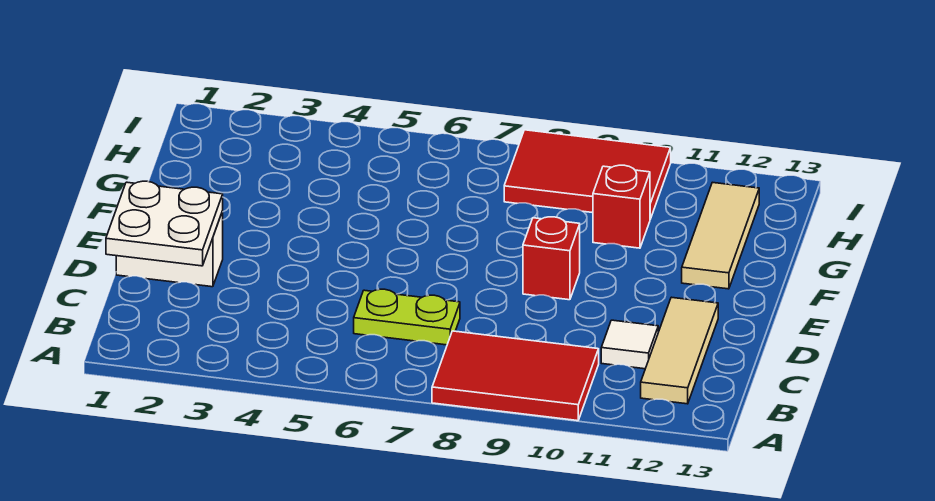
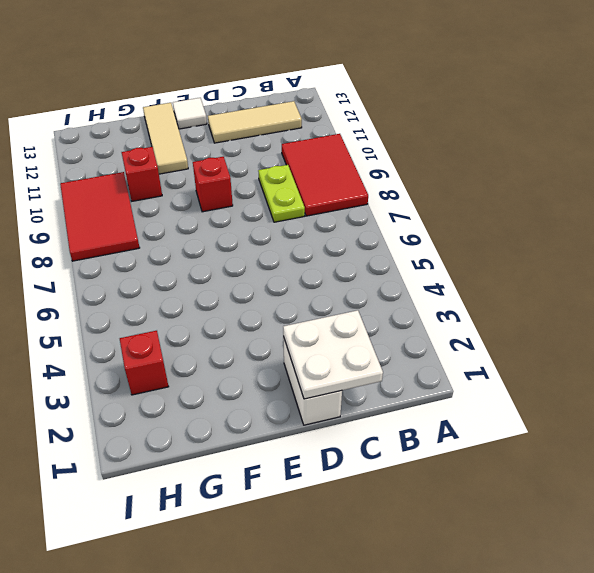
lime plate C6:C7 level 1 -> lime plate C8:C9 level 1
white tile C11 level 1 -> white tile E13 level 1
tan tile F12:H12 level 1 -> tan tile F11:F13 level 1
none -> red brick H3 level 1

